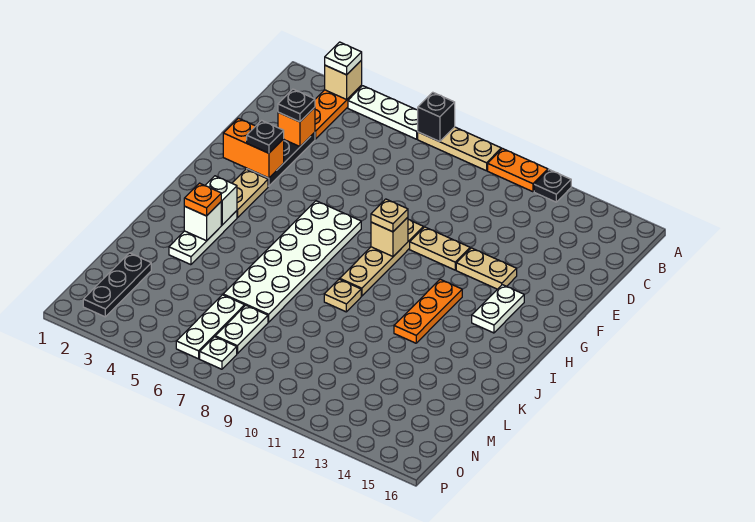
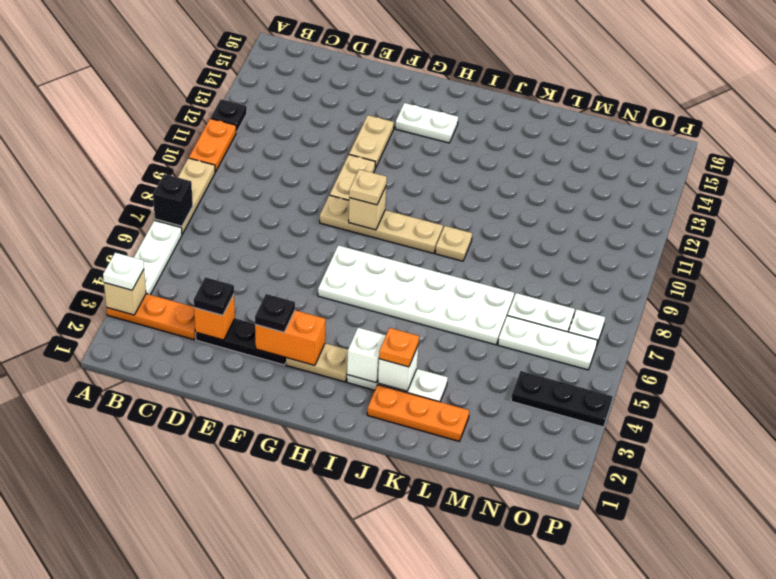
orange brick F2:F3 level 2 -> orange brick F3:G3 level 2
orange plate H12:J12 level 1 -> orange plate J2:L2 level 1
black plate M2:O2 level 1 -> black plate N4:P4 level 1

